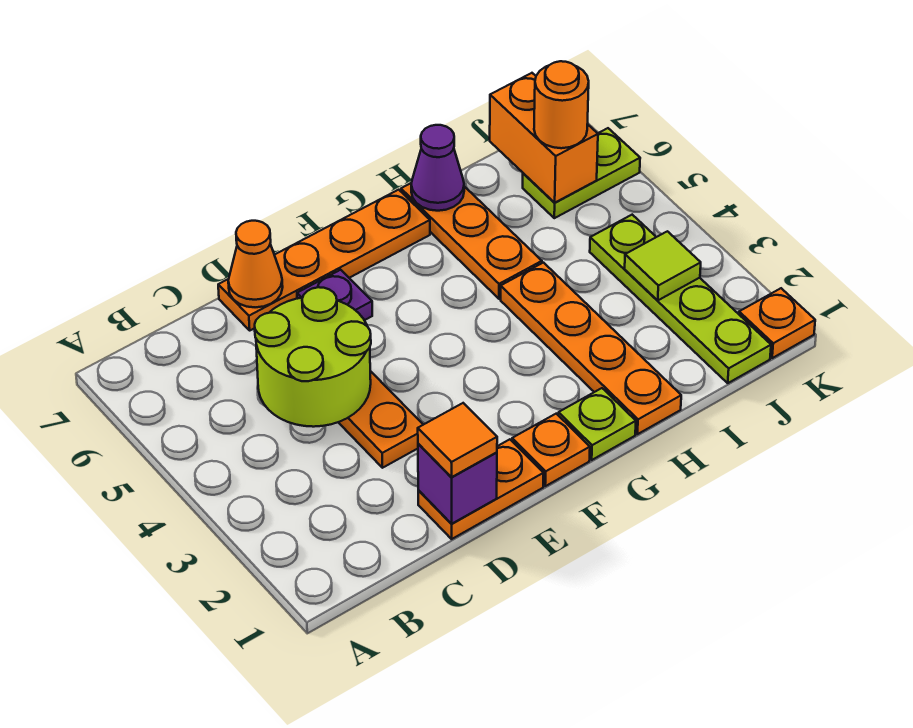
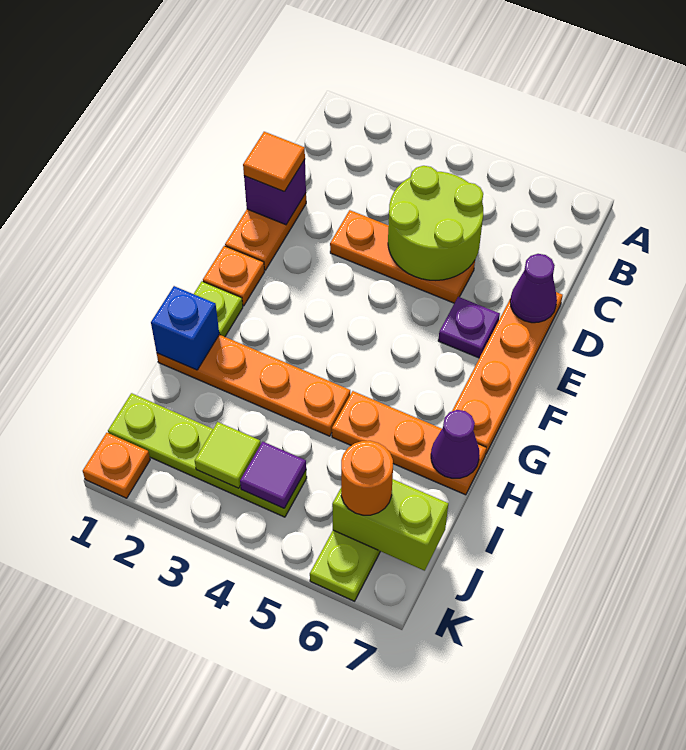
orange cone D7 level 2 -> purple cone D7 level 2
none -> blue brick H1 level 2
none -> purple tile J4 level 2
orange brick J6:J7 level 2 -> lime brick J6:J7 level 2

